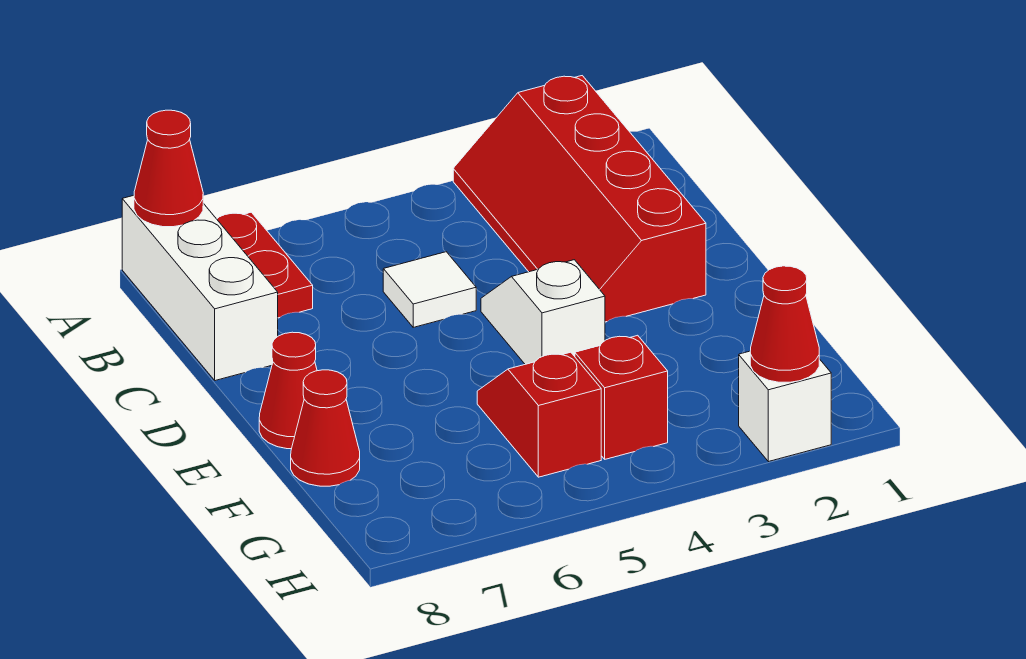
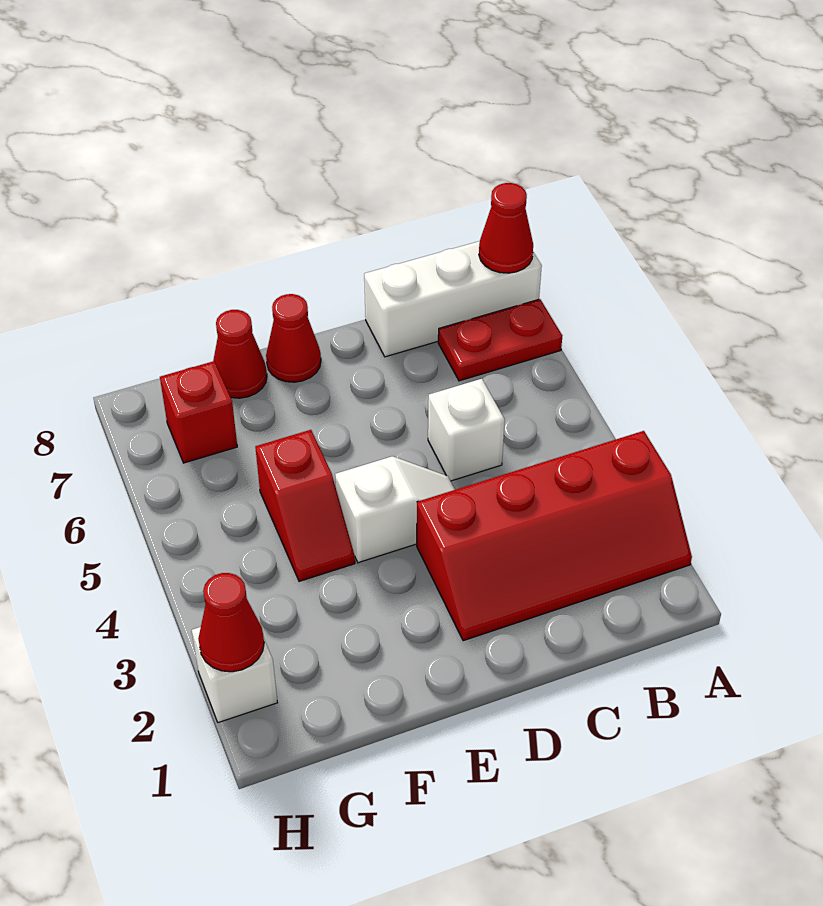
red slope A2:D3 level 1 top 2 -> red slope A2:D3 level 1 top 3
white tile C5 level 1 -> white brick C5 level 1
red slope F5:G5 level 1 top G -> red slope F4:F5 level 1 top 5
red brick G4 level 1 -> red brick G7 level 1

